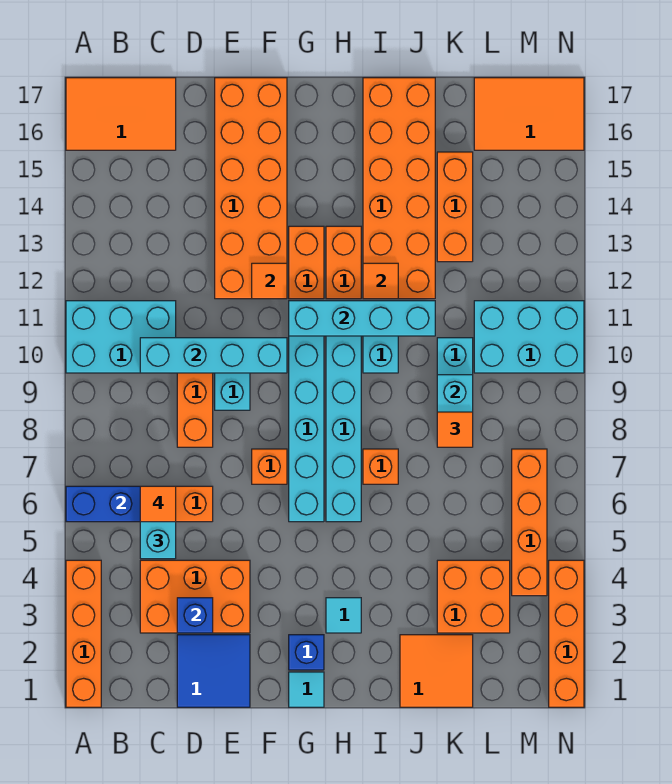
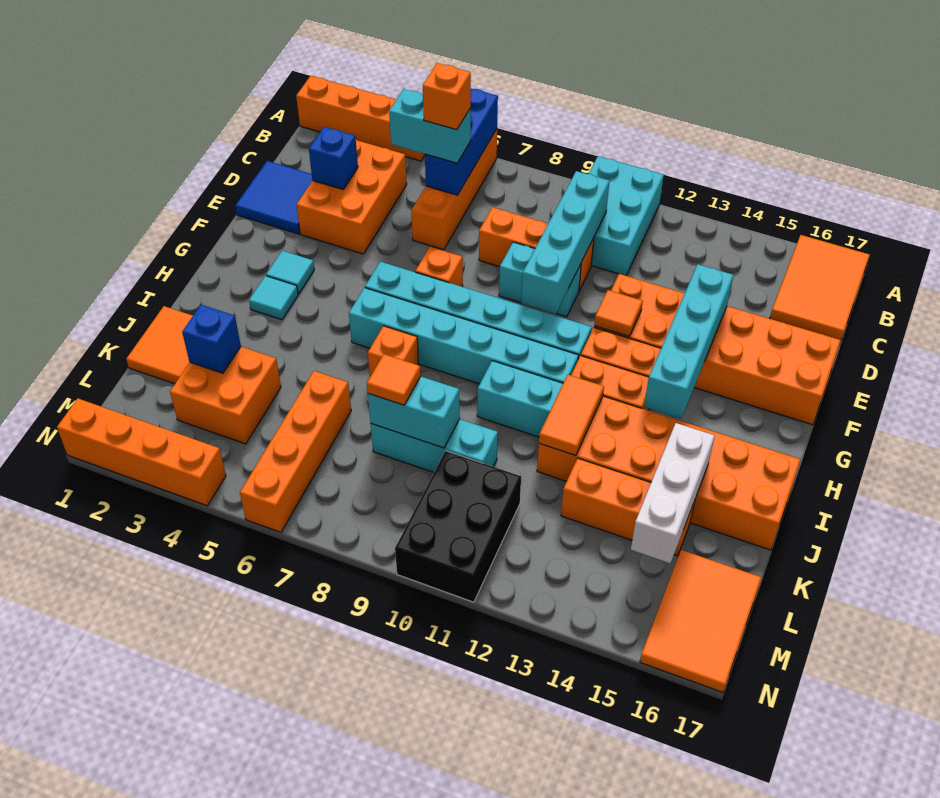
orange tile C6 level 4 -> orange brick C6 level 4
cyan tile G1 level 1 -> cyan tile G3 level 1
blue brick G2 level 1 -> blue brick K3 level 2
cyan brick G11:J11 level 2 -> cyan brick E14:H14 level 2
orange tile I12 level 2 -> orange tile I12:J12 level 2
none -> white brick J15:L15 level 2
cyan brick L10:N11 level 1 -> black brick L10:N11 level 1
orange brick M4:M7 level 1 -> orange brick K6:N6 level 1

